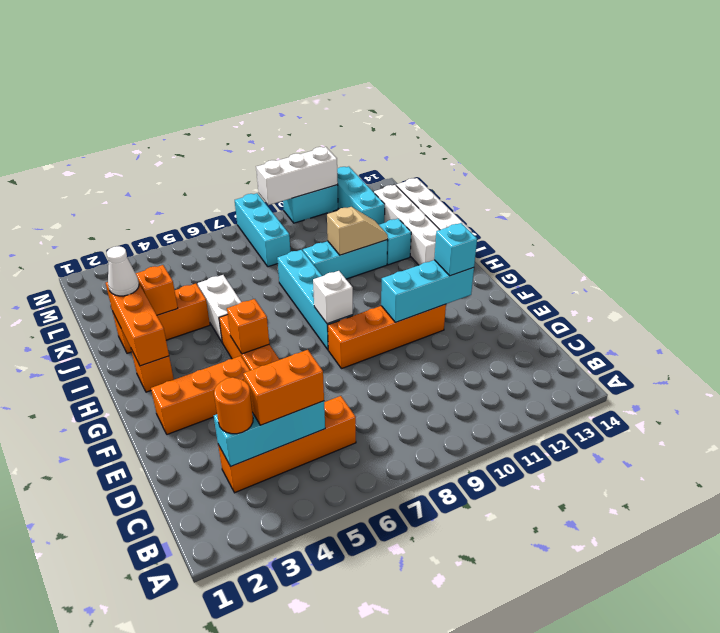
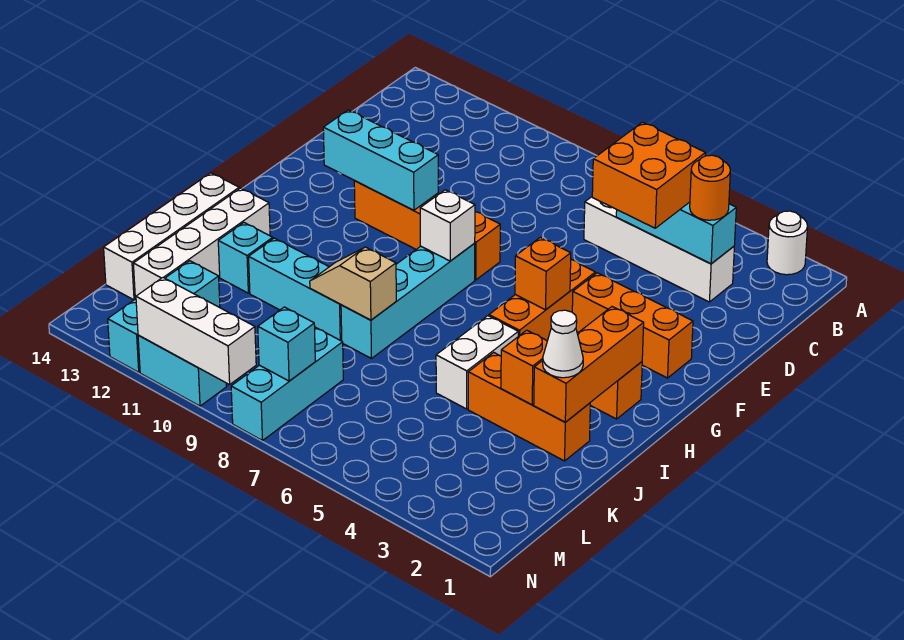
none -> white round brick A2 level 1
orange brick C3:C6 level 1 -> white brick C3:C6 level 1
orange brick C4:C5 level 3 -> orange brick C4:D5 level 3
cyan brick F12 level 3 -> cyan brick M8 level 2
tan slope J10:J11 level 2 top 10 -> tan slope J8:J9 level 2 top 8

